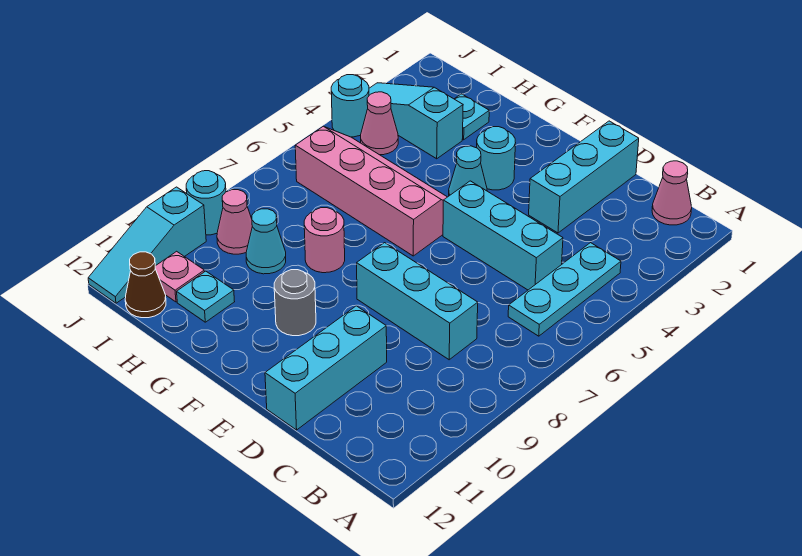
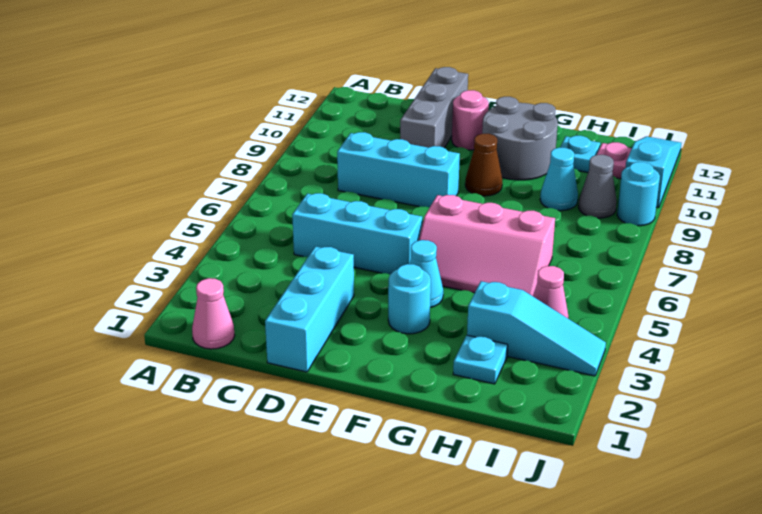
cyan plate B4:B6 level 1 -> none
cyan brick D10:D12 level 1 -> grey brick D10:D12 level 1
pink slope F5:I6 level 1 top 6 -> pink slope F5:H6 level 1 top 6
grey round brick F10 level 1 -> grey round brick F10:G11 level 1
pink round brick G8 level 1 -> pink round brick E11 level 1
pink cone I9 level 1 -> grey cone I9 level 1
brown cone I12 level 1 -> brown cone F9 level 1
cyan round brick J4 level 1 -> none

